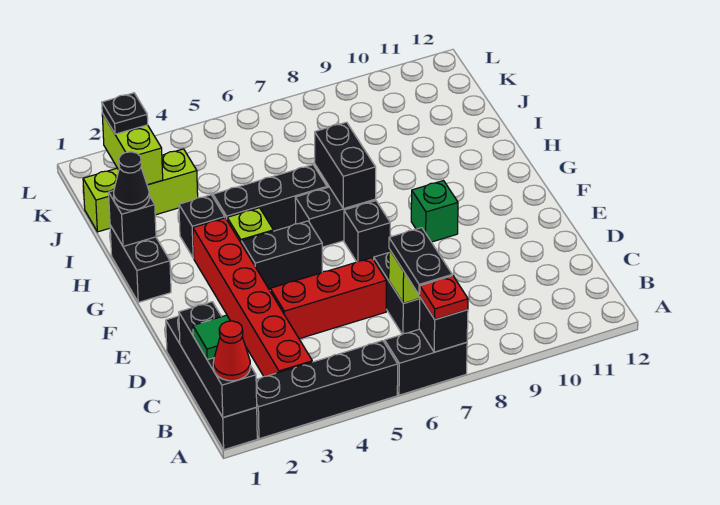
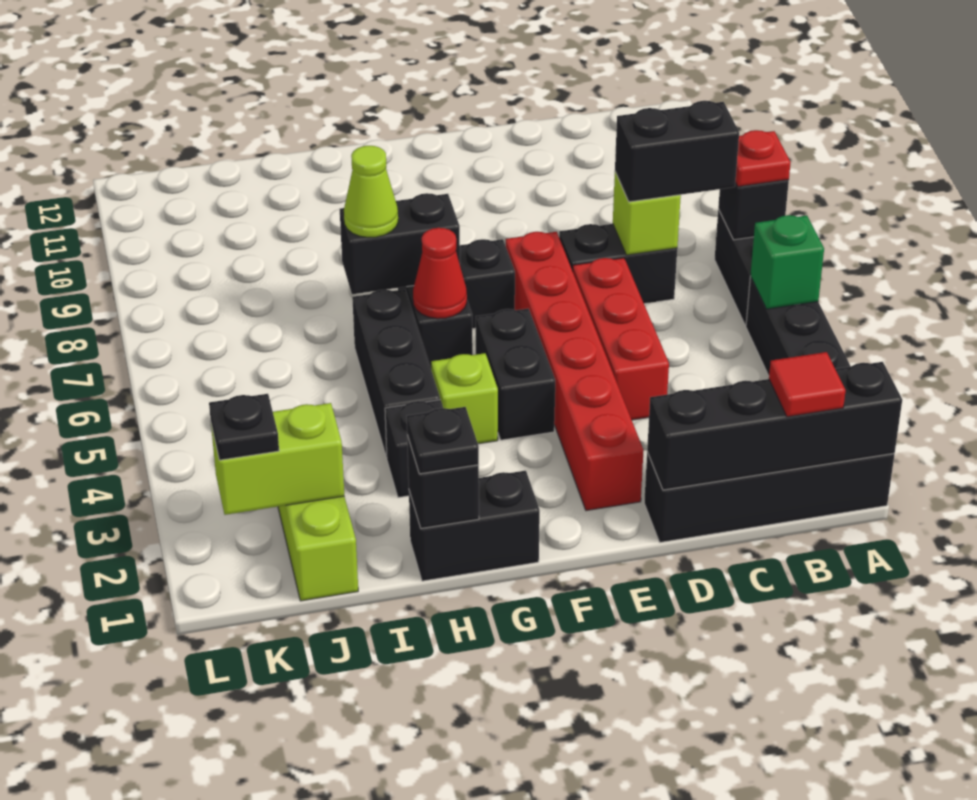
black brick A1:C1 level 2 -> black brick A1:D1 level 2
red cone A1 level 3 -> red cone G6 level 2
green tile B1 level 3 -> red tile B1 level 3
red brick B3:G3 level 1 -> red brick E2:E7 level 1
black plate B7:C7 level 3 -> black brick B7:C7 level 3
green brick F9 level 1 -> green brick A5 level 2
black cone H1 level 3 -> black plate H1 level 3
none -> lime cone H7 level 3

